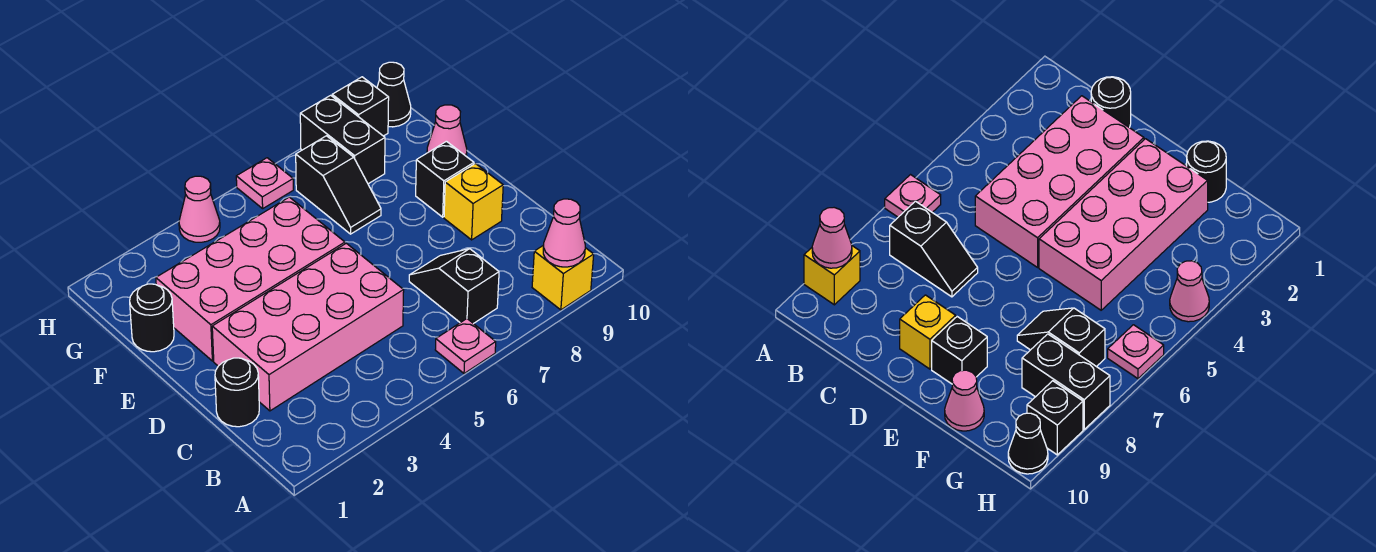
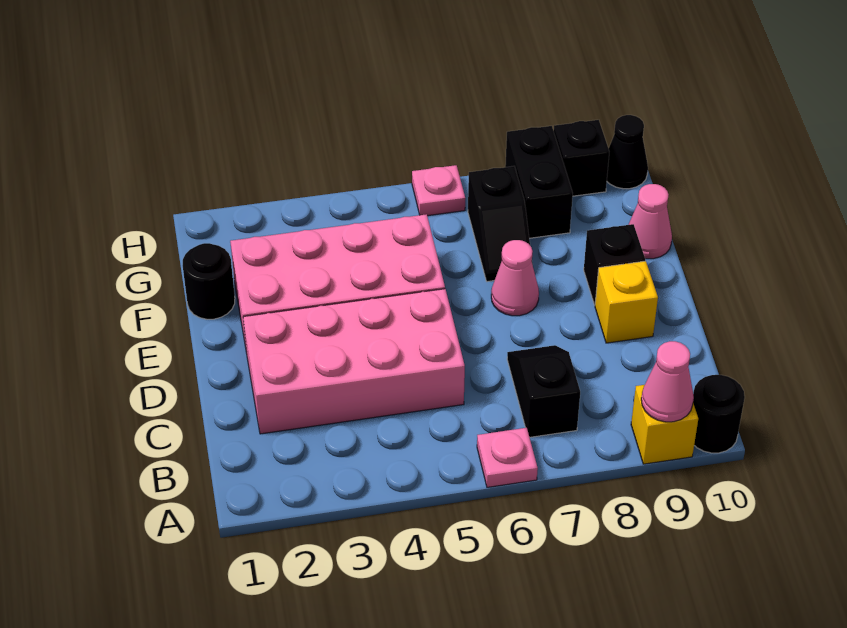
black round brick C1 level 1 -> black round brick A10 level 1
pink cone H4 level 1 -> pink cone E7 level 1

